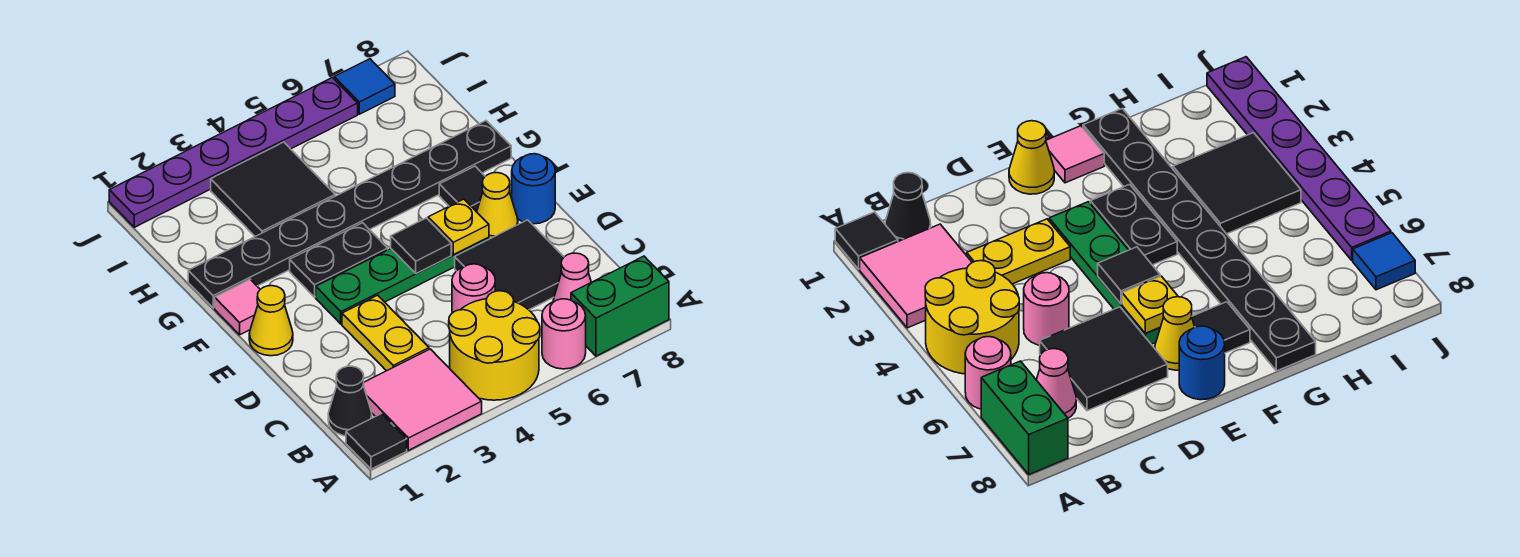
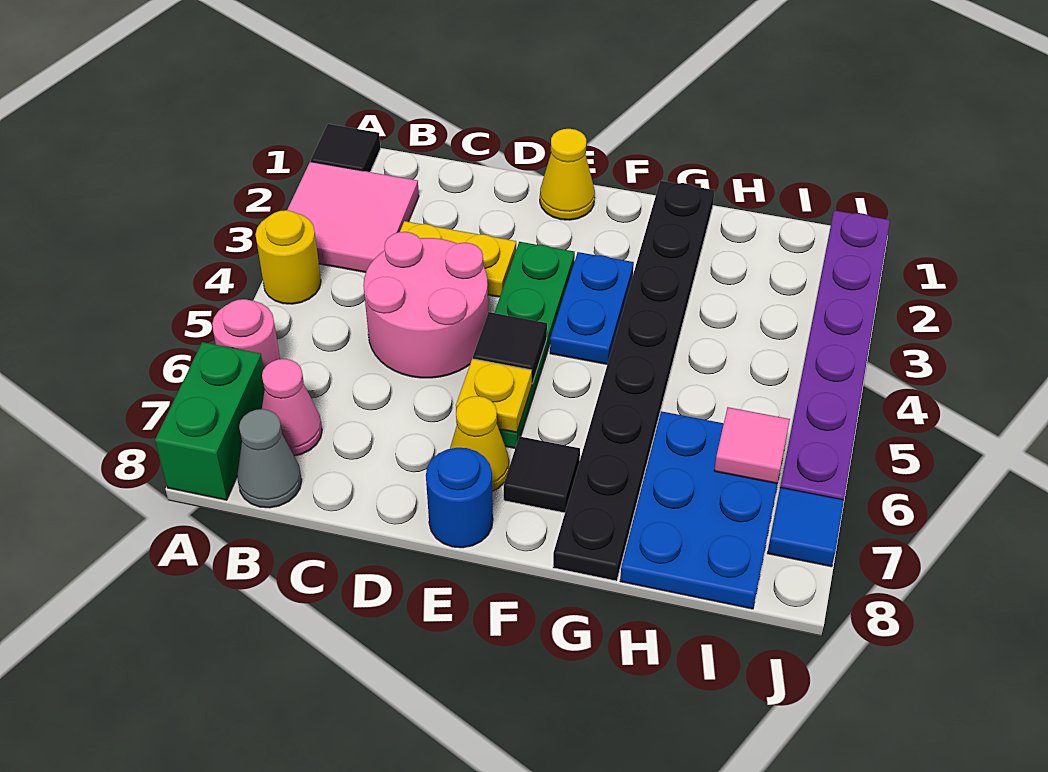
yellow round brick A4:B5 level 1 -> yellow round brick A4 level 1
black cone B1 level 1 -> none
none -> grey cone B8 level 1
pink round brick C5 level 1 -> pink round brick C4:D5 level 1
black tile C6:D7 level 1 -> none
pink tile F1 level 1 -> pink tile I6 level 2
black plate F3:F4 level 1 -> blue plate F3:F4 level 1
black tile H3:I4 level 1 -> none
none -> blue plate H6:I8 level 1

